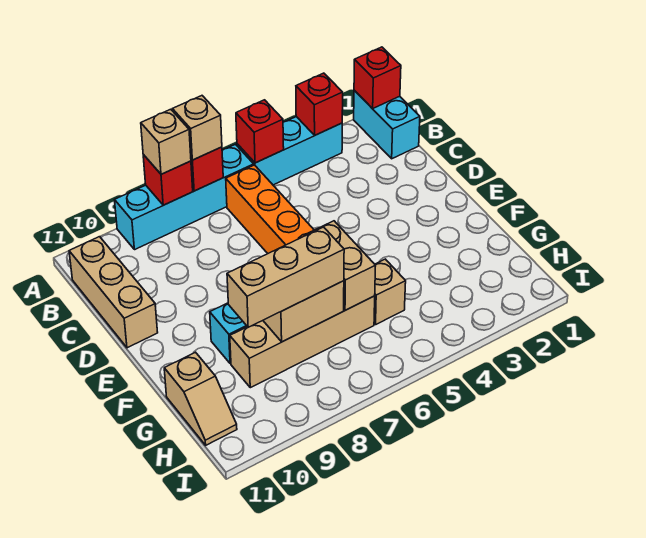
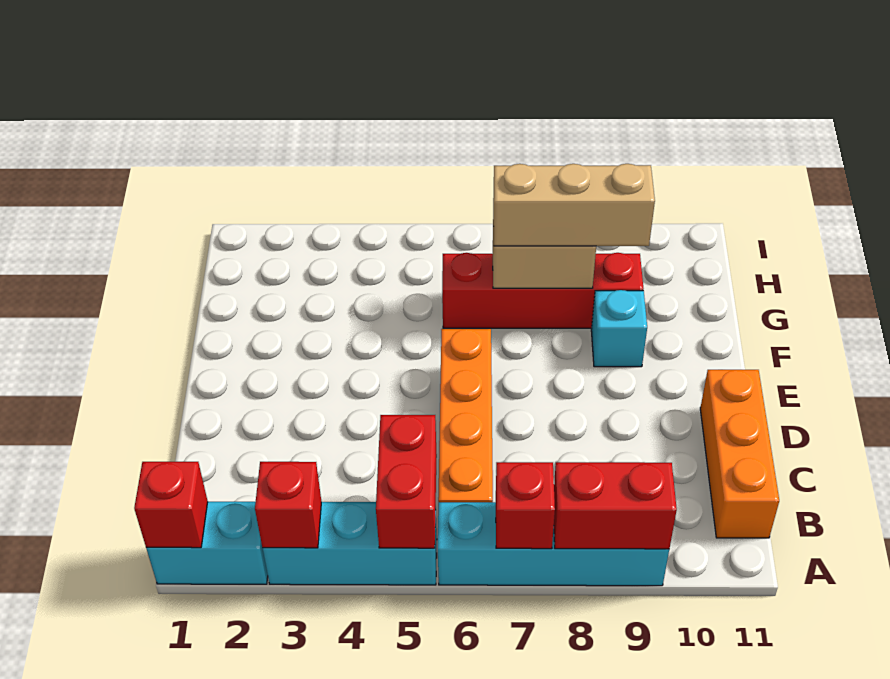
cyan brick A1:B1 level 1 -> cyan brick A1:A2 level 1
red brick A5 level 2 -> red brick A5:B5 level 2
tan brick A7 level 3 -> none
red brick A8 level 2 -> red brick A8:A9 level 2
tan brick A8 level 3 -> none
tan brick B11:D11 level 1 -> orange brick B11:D11 level 1
tan brick F6:G6 level 2 -> none
tan brick G5 level 1 -> none
tan brick G6:G9 level 1 -> red brick G6:G9 level 1
tan slope G11:H11 level 1 top G -> none

